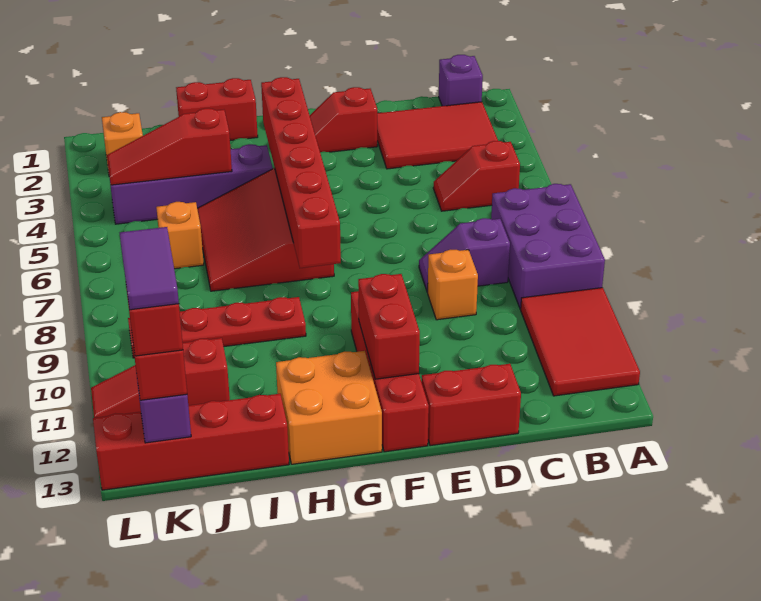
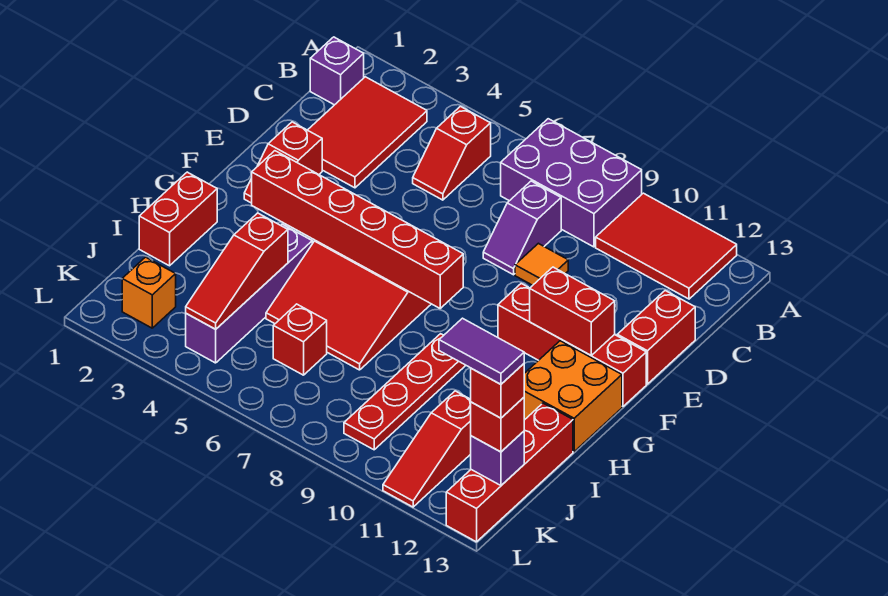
orange brick D9 level 1 -> orange tile D9 level 1
orange brick J6 level 1 -> red brick J6 level 1

